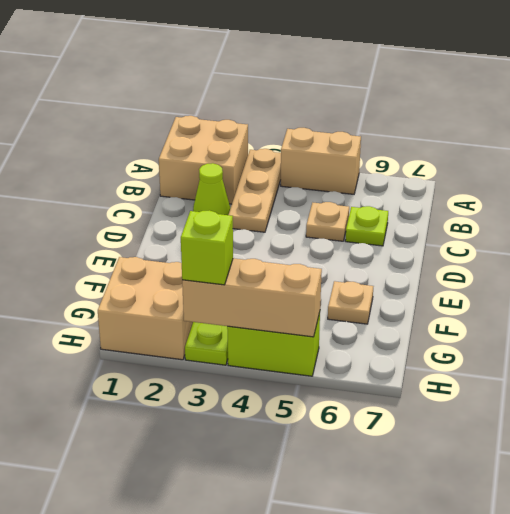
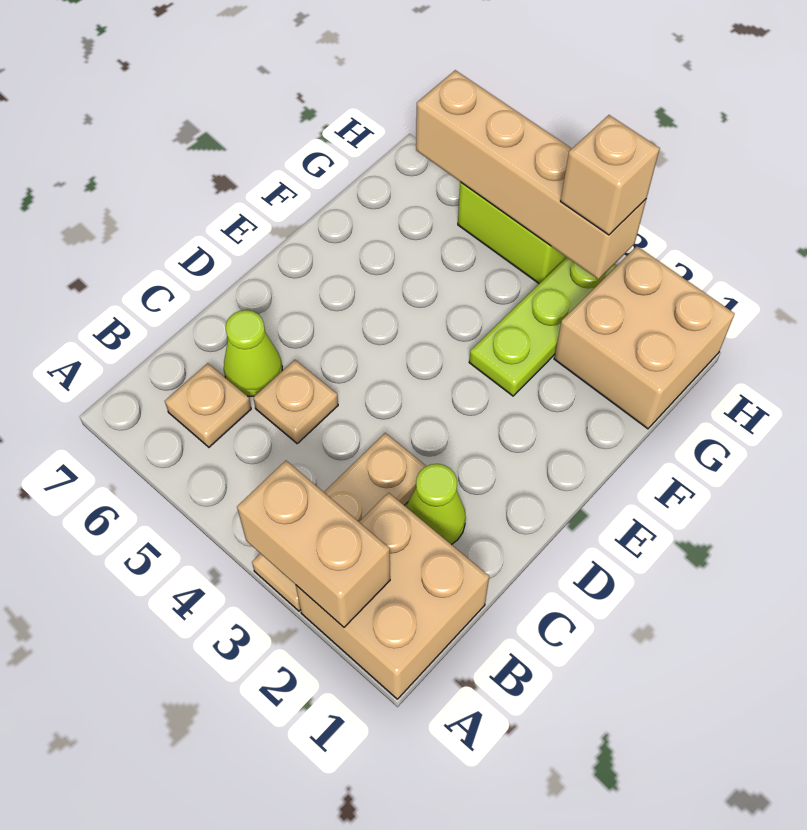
tan brick A4:A5 level 1 -> tan brick A2:A3 level 2
lime plate C6 level 1 -> lime cone C6 level 1
tan plate F6 level 1 -> tan plate B6 level 1
tan brick H3:H5 level 2 -> tan brick H3:H6 level 2
lime brick H3 level 3 -> tan brick H3 level 3

